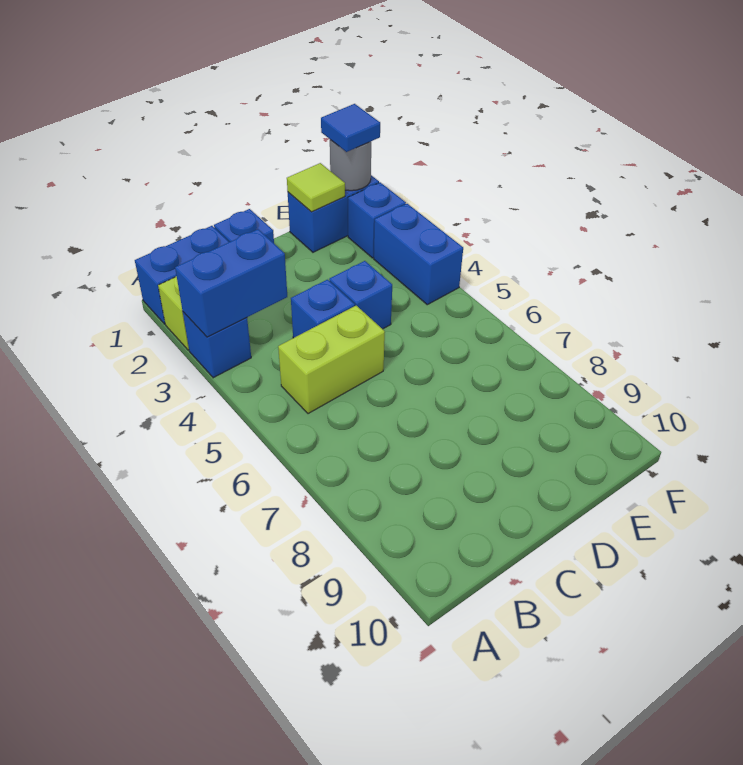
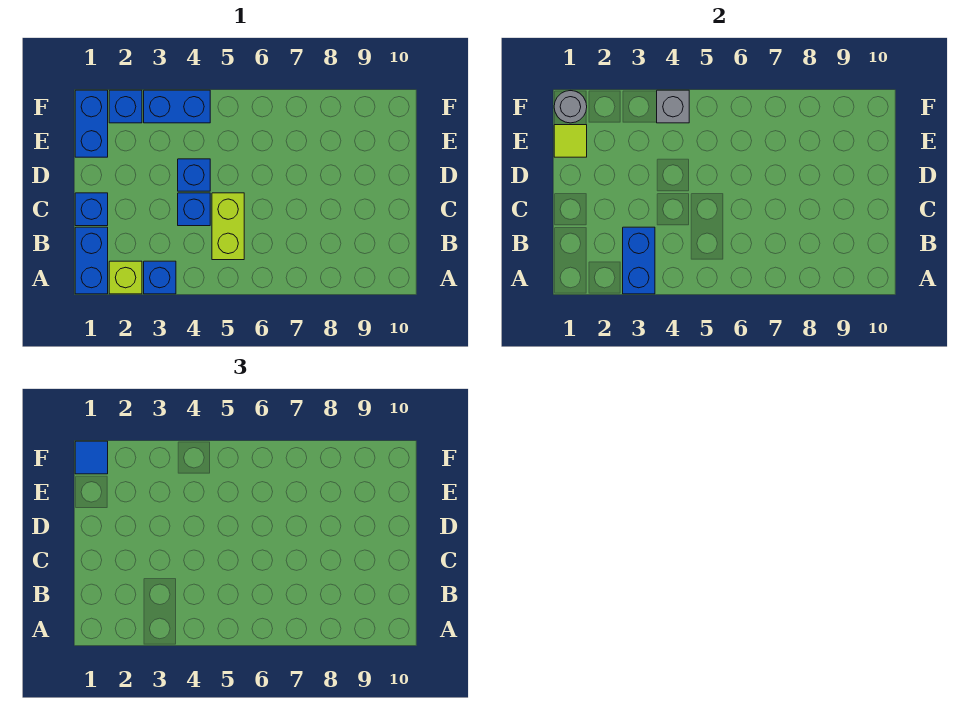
none -> grey brick F4 level 2

